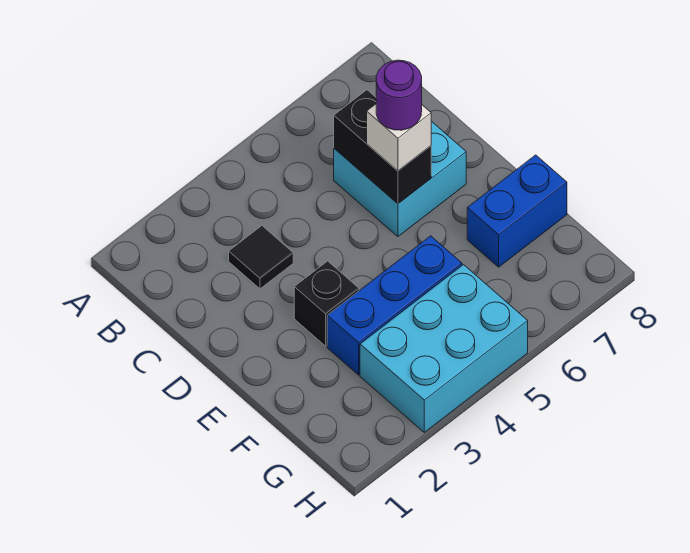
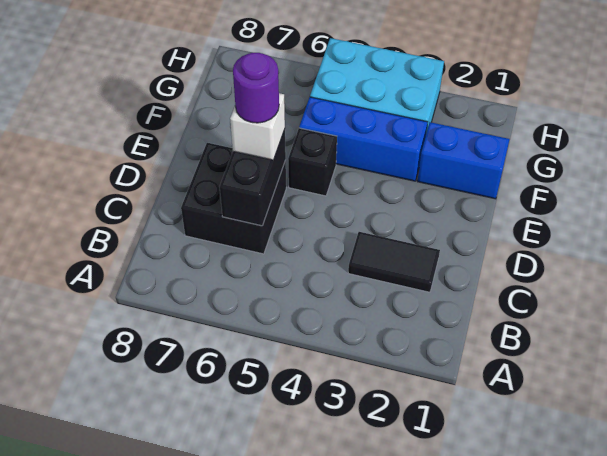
black tile C3 level 1 -> black tile C2:C3 level 1
cyan brick C6:D7 level 1 -> black brick C6:D7 level 1
black brick E3 level 1 -> black brick E5 level 1
blue brick F7:F8 level 1 -> blue brick F1:F2 level 1

